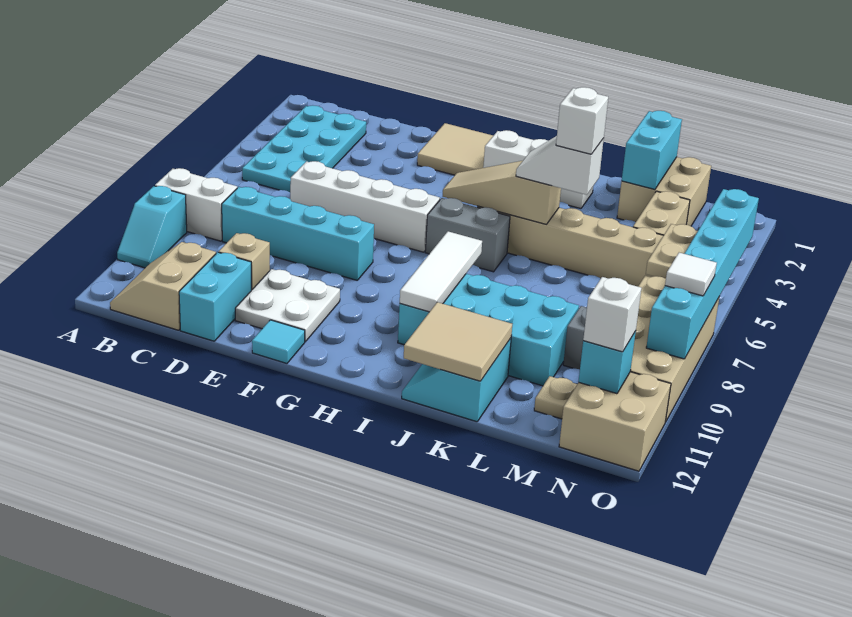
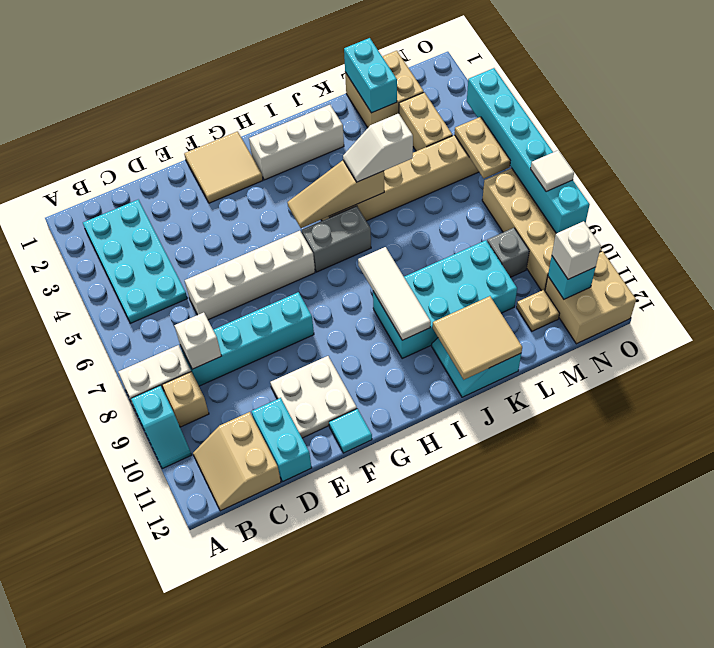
tan brick D10 level 1 -> tan brick B9 level 1
white brick K5 level 4 -> white brick C8 level 2

